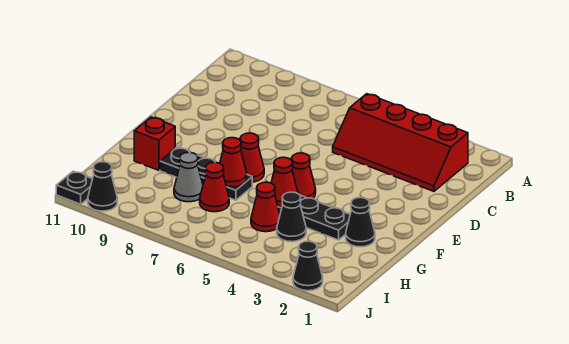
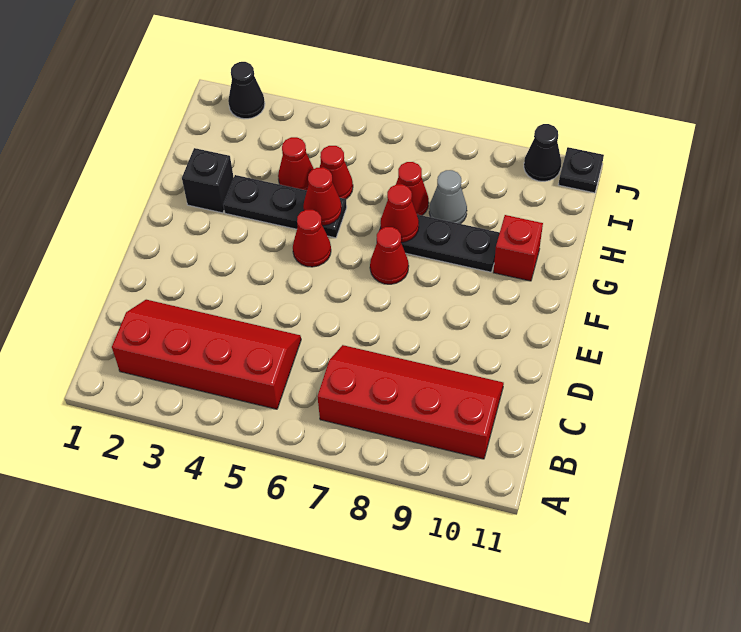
none -> red slope B7:C10 level 1 top B
black cone G2 level 1 -> black brick G2 level 1
black cone H4 level 1 -> red cone H4 level 1

